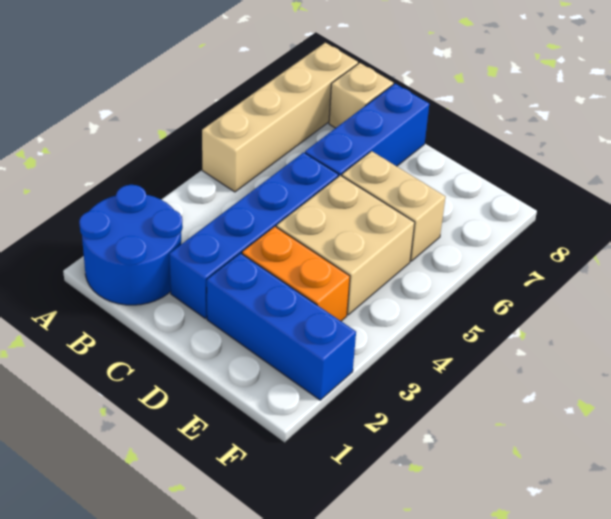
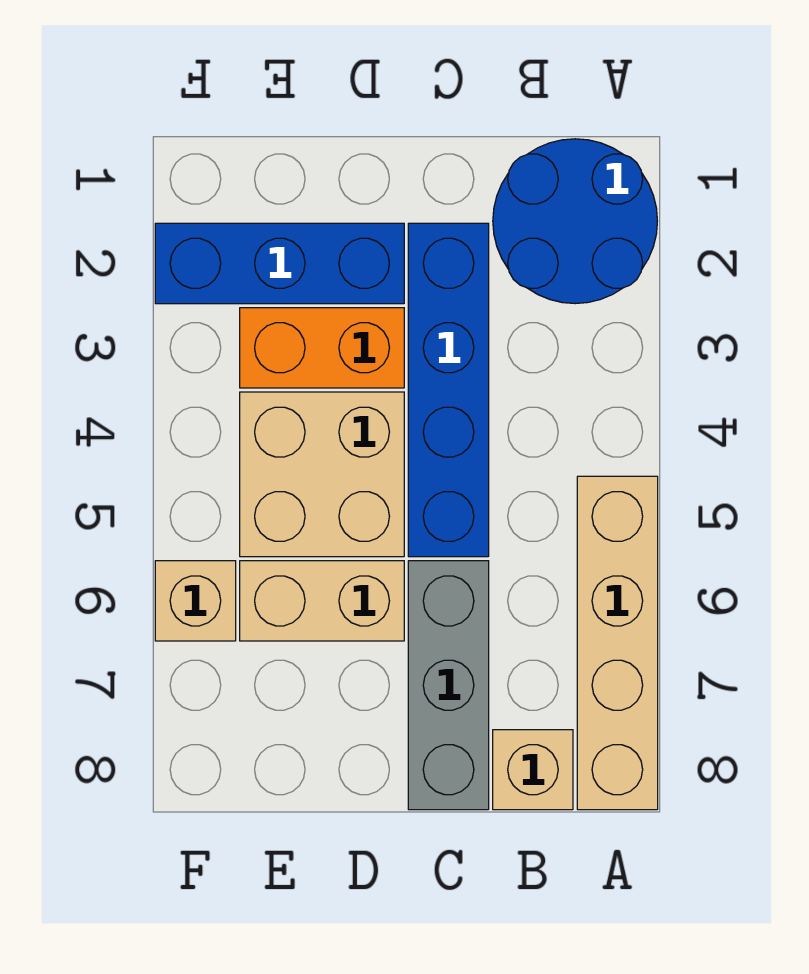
blue brick C6:C8 level 1 -> grey brick C6:C8 level 1
none -> tan brick F6 level 1

